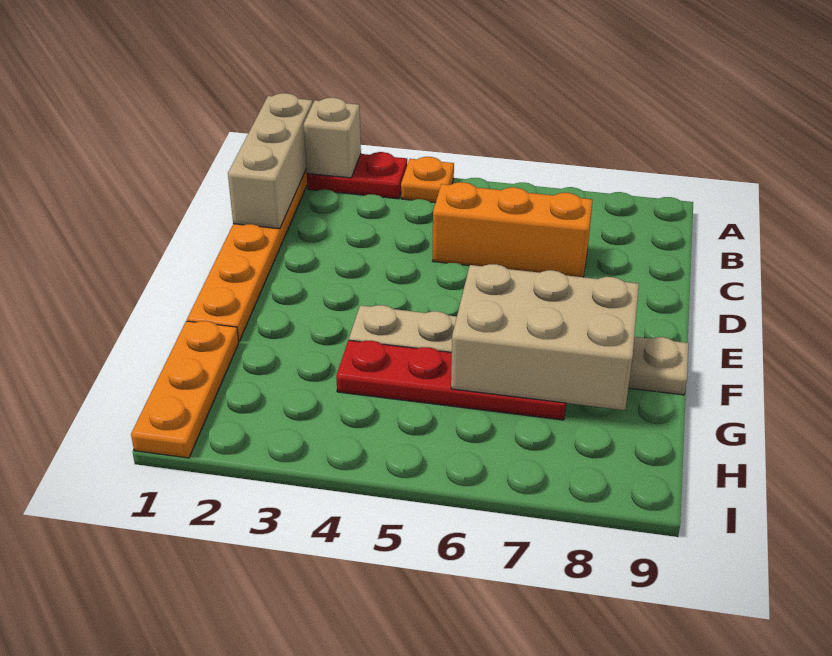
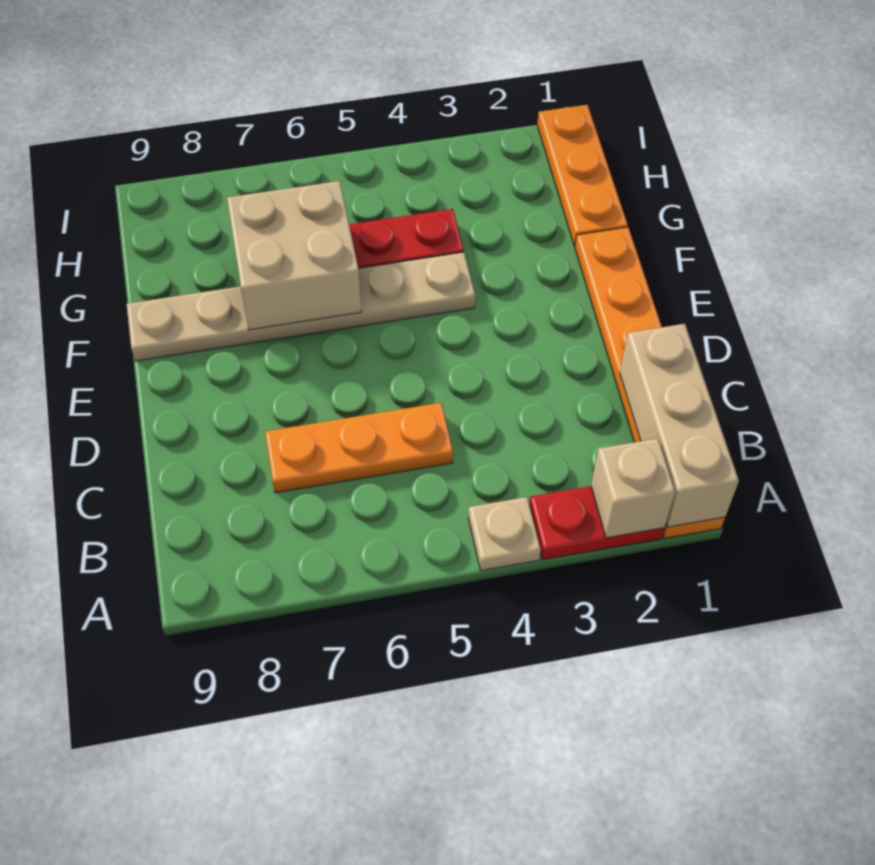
orange plate A4 level 1 -> tan plate A4 level 1
orange brick C5:C7 level 1 -> orange plate C5:C7 level 1
tan brick F6:G8 level 2 -> tan brick F6:G7 level 2

